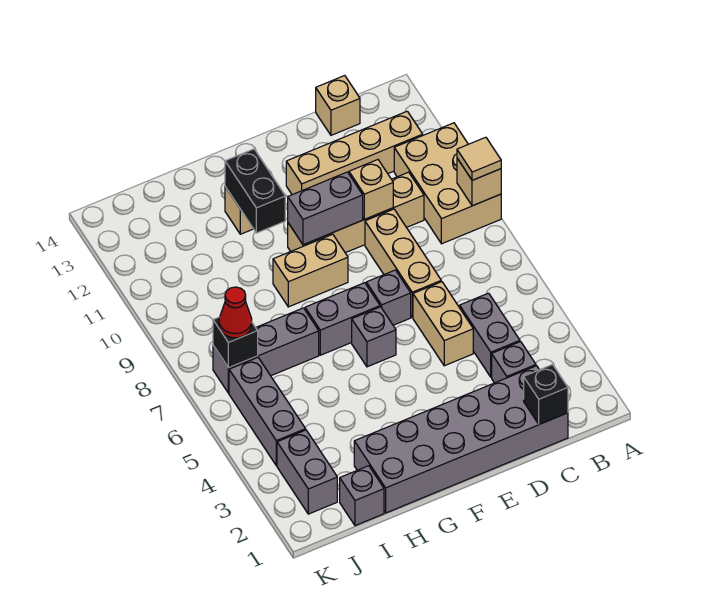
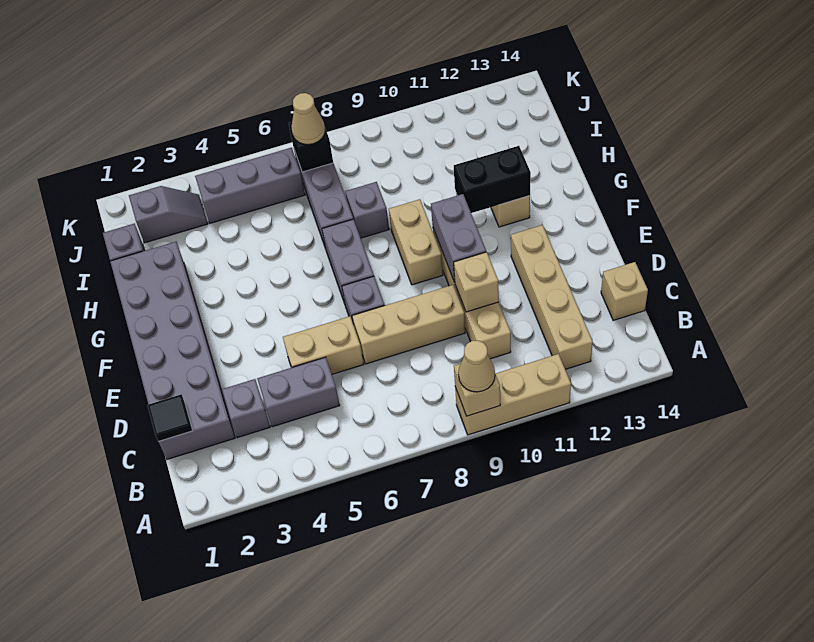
tan brick A9:B11 level 1 -> tan brick A9:A11 level 1
tan tile A9 level 3 -> tan cone A9 level 3
black brick C1 level 2 -> black tile C1 level 2
grey brick F6 level 1 -> grey brick H8 level 1
grey brick J2:J3 level 1 -> grey slope J2:J3 level 1 top 2
red cone J7 level 3 -> tan cone J7 level 3

